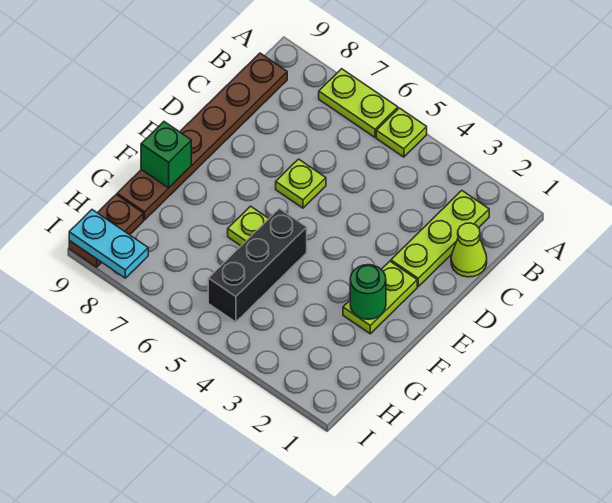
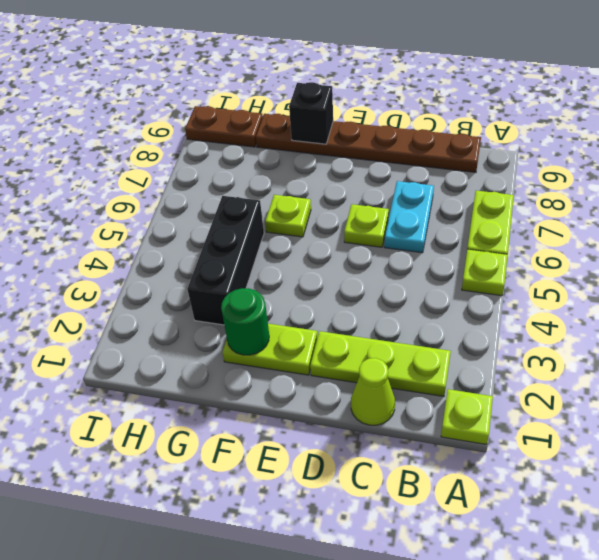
none -> lime plate A1 level 1
black brick F5:H5 level 1 -> black brick G3:G5 level 1
green brick F9 level 2 -> black brick F9 level 2
cyan plate I8:I9 level 2 -> cyan plate C6:C7 level 1

